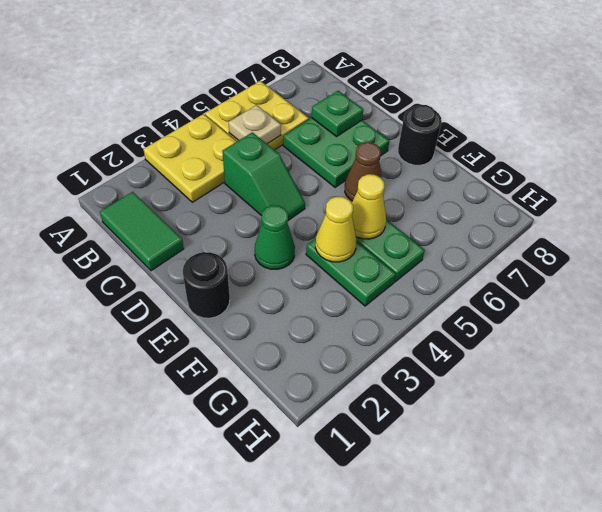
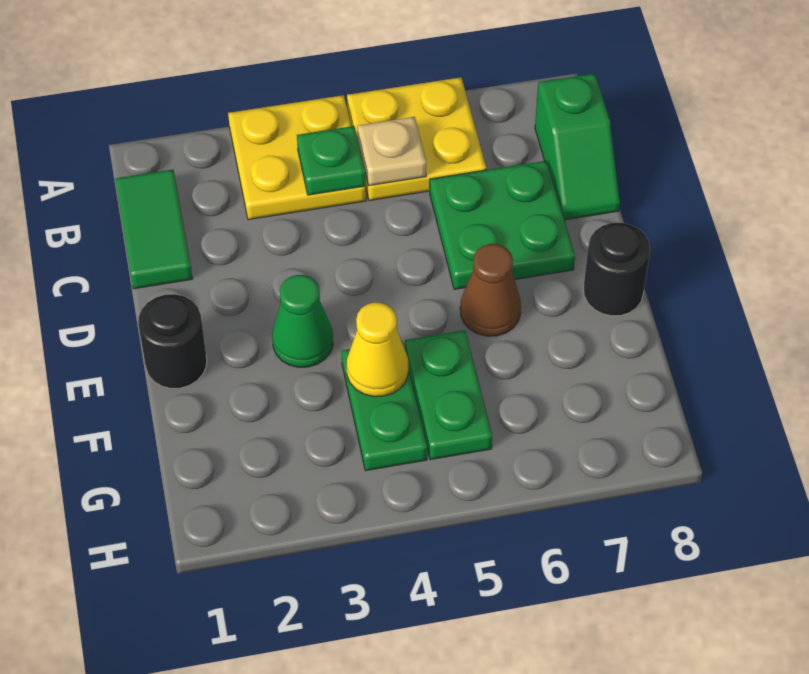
green slope C4:D4 level 1 top C -> green slope B8:C8 level 1 top B
green plate C7 level 2 -> green plate B4 level 2
yellow cone F5 level 2 -> none

